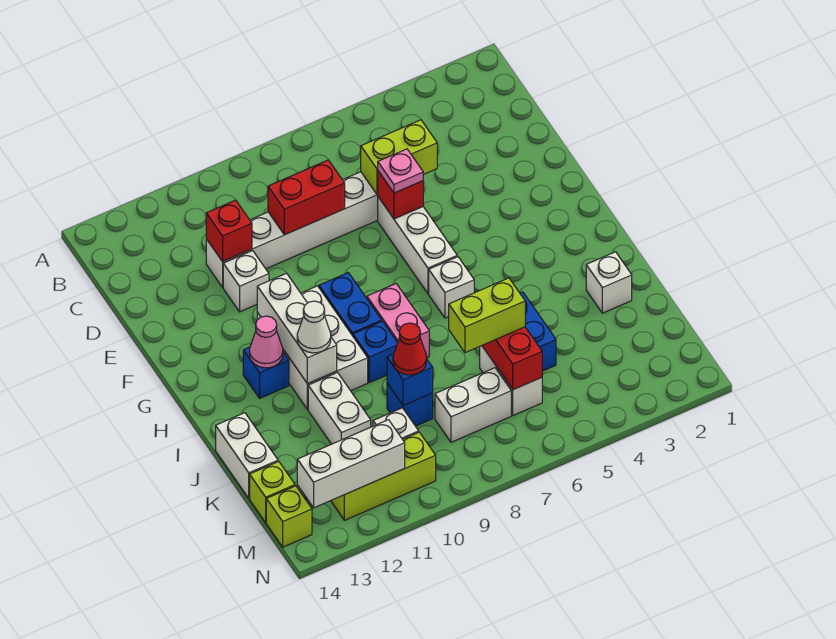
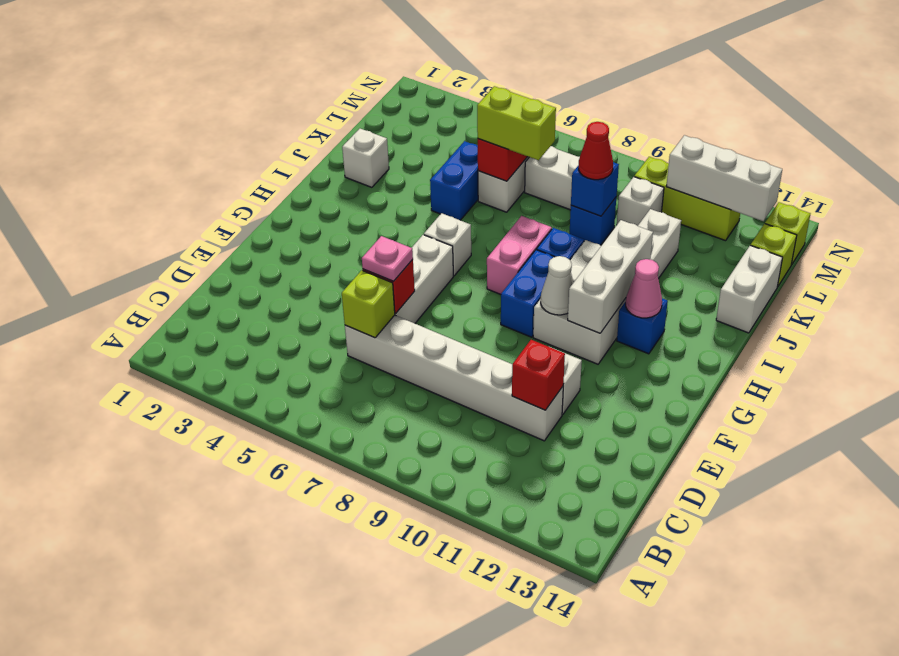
lime brick D5:D6 level 2 -> lime brick D6 level 2
red brick D8:D9 level 2 -> none
white cone I11 level 3 -> white cone G10 level 2

